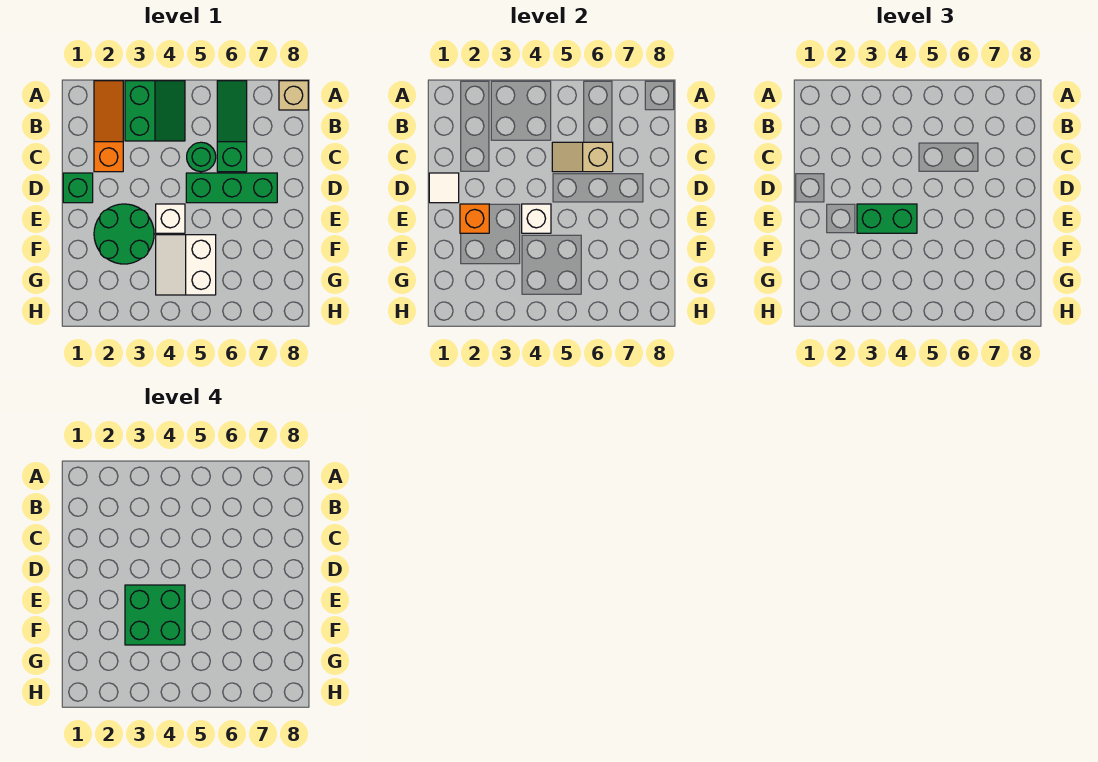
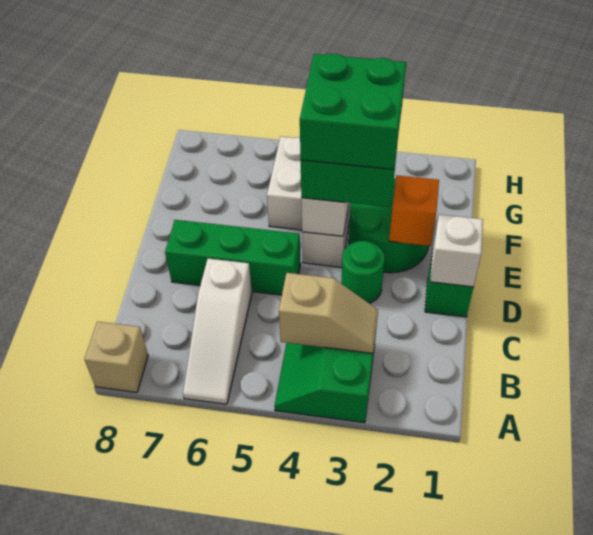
orange slope A2:C2 level 1 top C -> none
green slope A6:C6 level 1 top C -> white slope A6:C6 level 1 top C
green round brick C5 level 1 -> green round brick D3 level 1
tan slope C5:C6 level 2 top 6 -> tan slope B3:B4 level 2 top 4
white tile D1 level 2 -> white brick D1 level 2

